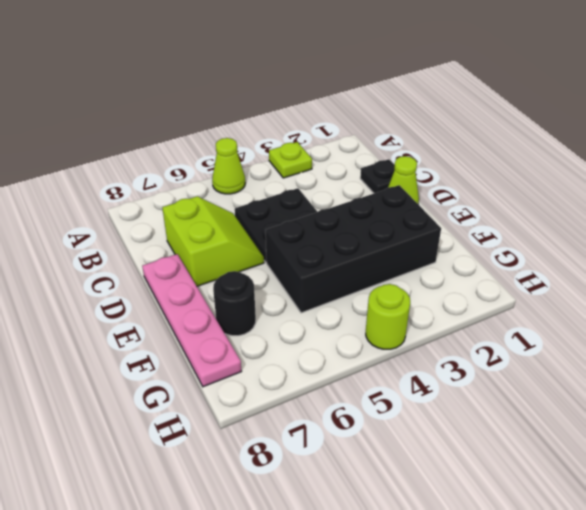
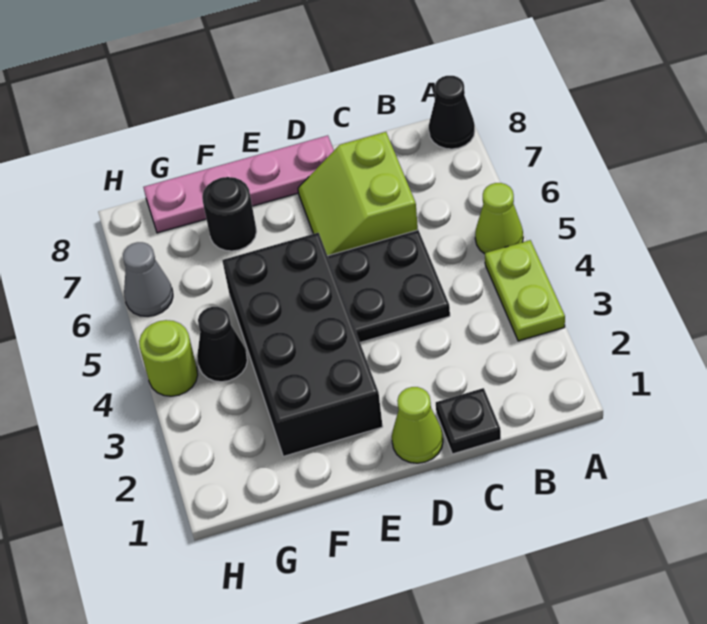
lime plate A3 level 1 -> lime plate A3:A4 level 1
none -> black cone A8 level 1
lime slope C6:D7 level 1 top 7 -> lime slope C6:D7 level 1 top C
none -> black cone G4 level 1
none -> grey cone H6 level 1

